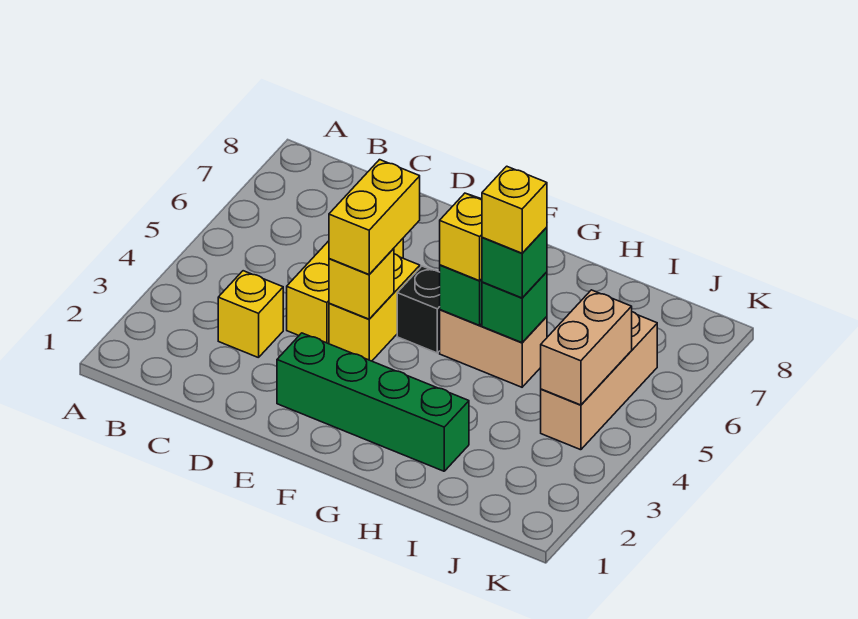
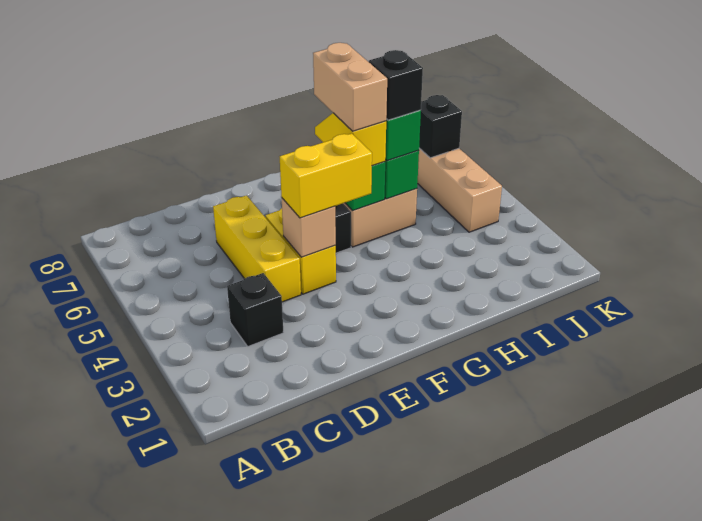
yellow brick C3 level 1 -> black brick C3 level 1
green brick E2:H2 level 1 -> none
yellow brick E4 level 2 -> tan brick E4 level 2
yellow brick E4:E5 level 3 -> yellow brick E4:F4 level 3
yellow brick H5 level 4 -> black brick H5 level 4
tan brick J4:J5 level 2 -> tan brick G5:G6 level 4
none -> black brick J6 level 2

